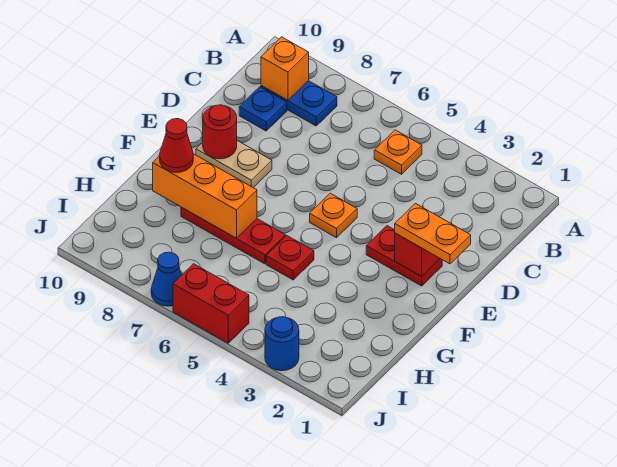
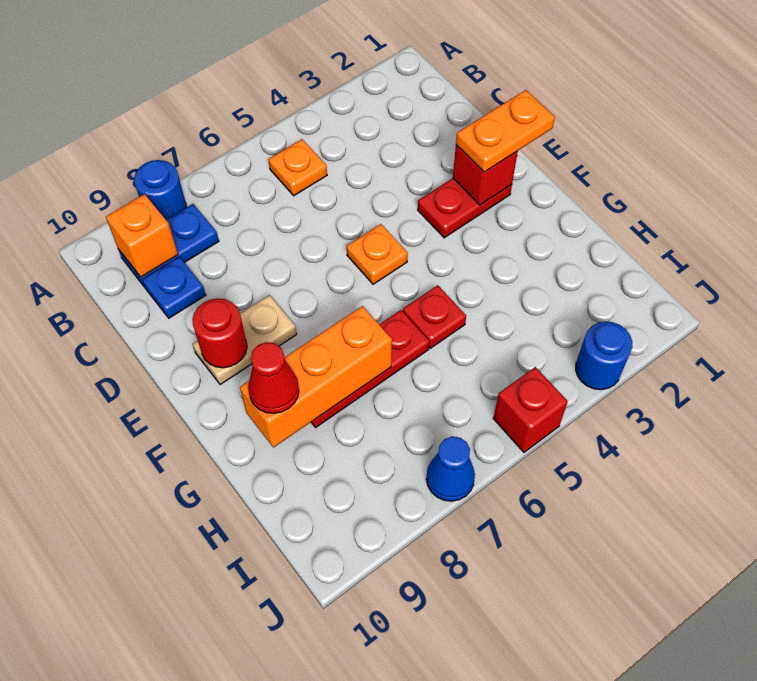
none -> blue round brick A8 level 1
red brick J5:J6 level 1 -> red brick J5 level 1

